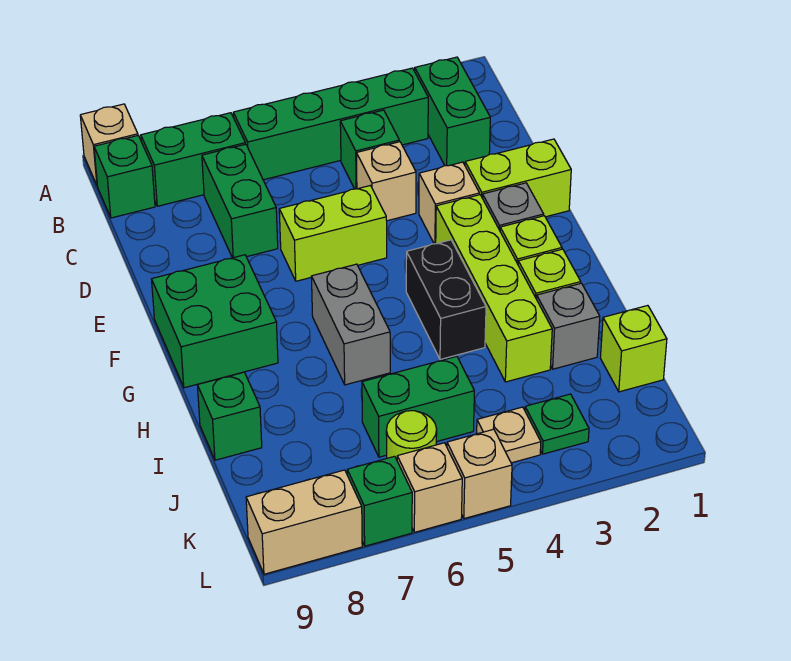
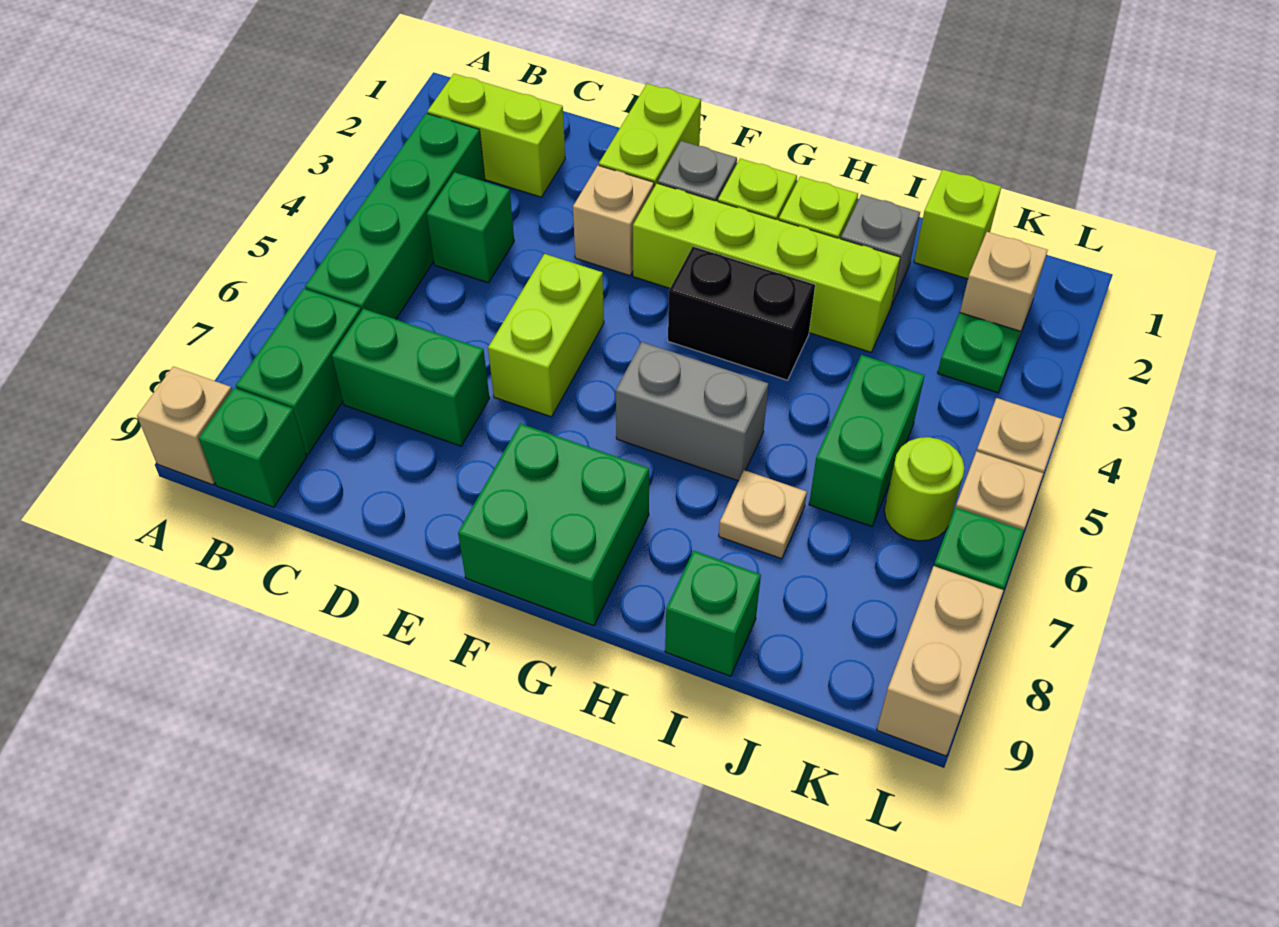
green brick B2:C2 level 1 -> lime brick B2:C2 level 1
tan brick D4 level 1 -> tan brick K2 level 1
tan plate K4 level 1 -> tan plate I7 level 1

